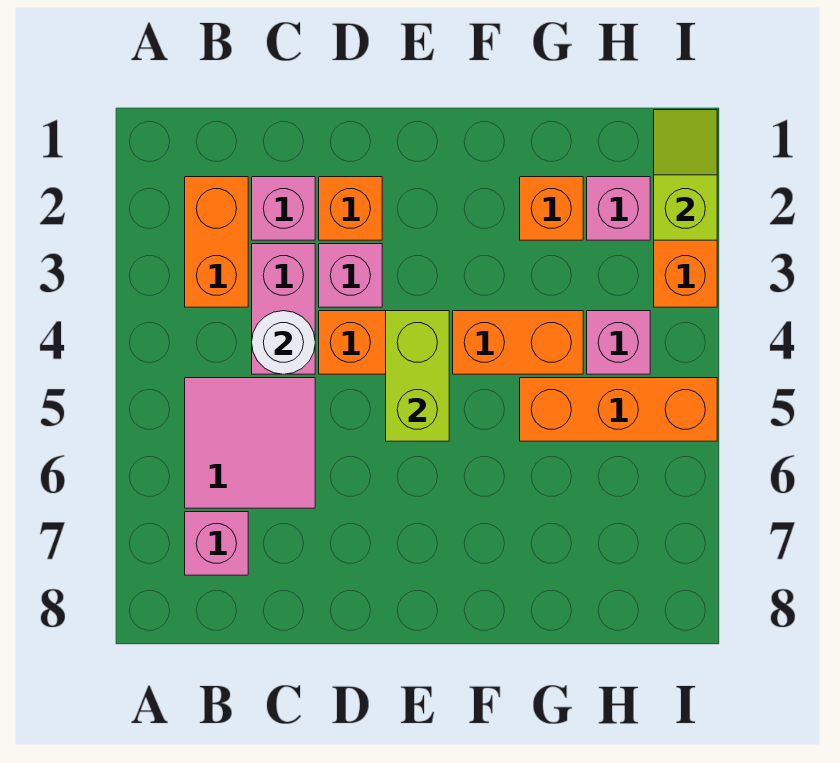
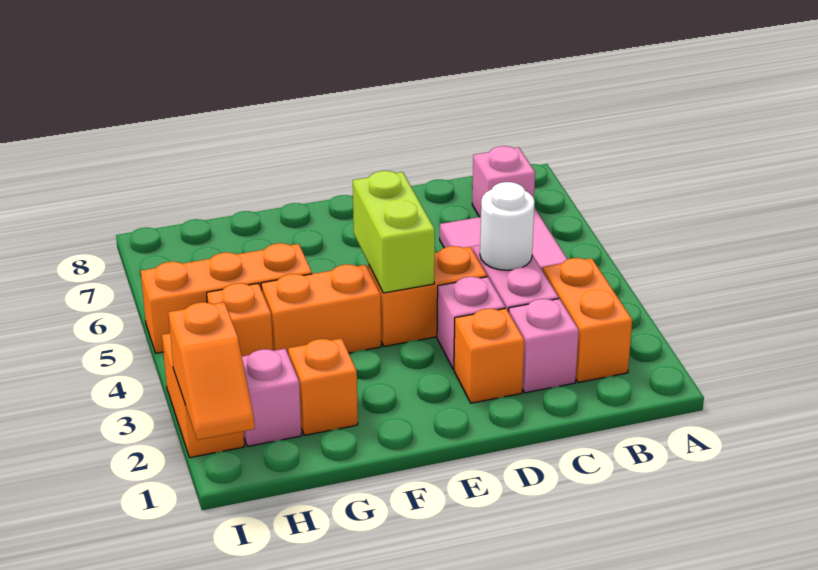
pink brick H4 level 1 -> orange brick H4 level 1
lime slope I1:I2 level 2 top 2 -> orange slope I1:I2 level 2 top 2

